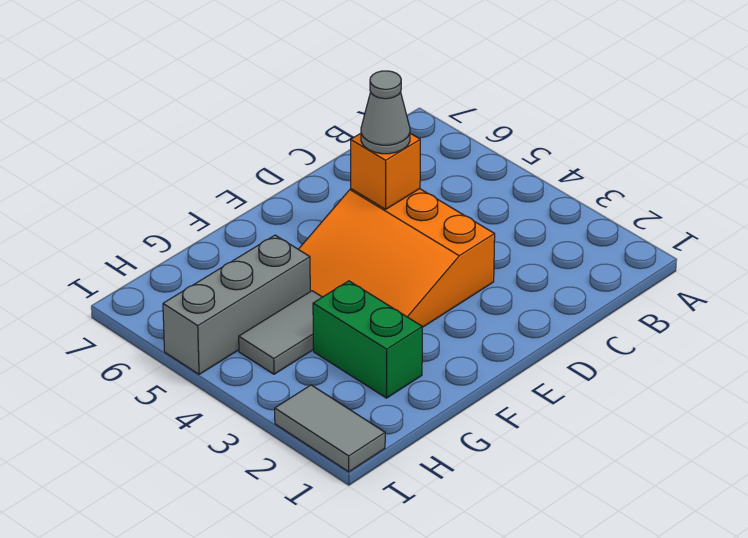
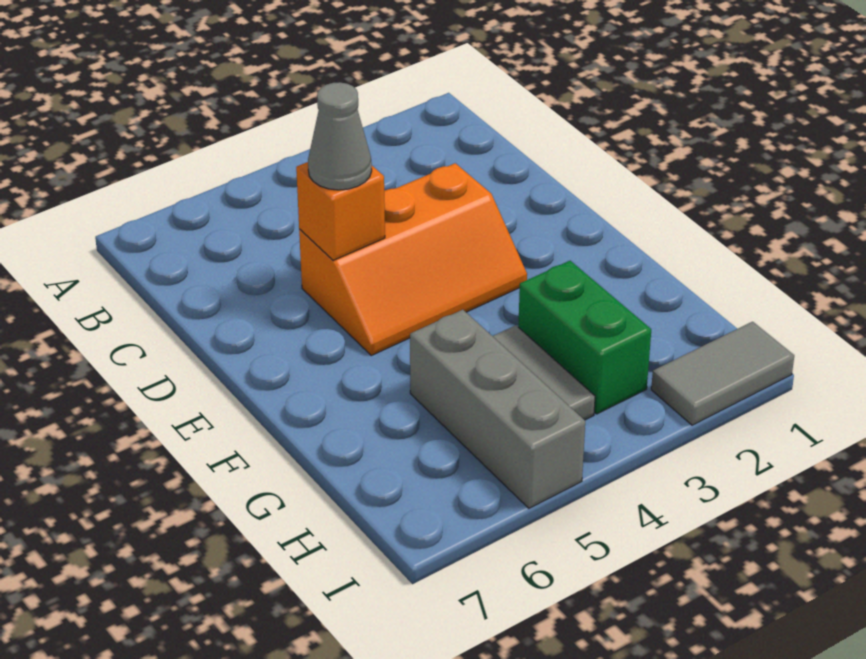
orange slope D3:F5 level 1 top D -> orange slope D3:E5 level 1 top D
green brick G2:G3 level 1 -> green brick G3:H3 level 1

